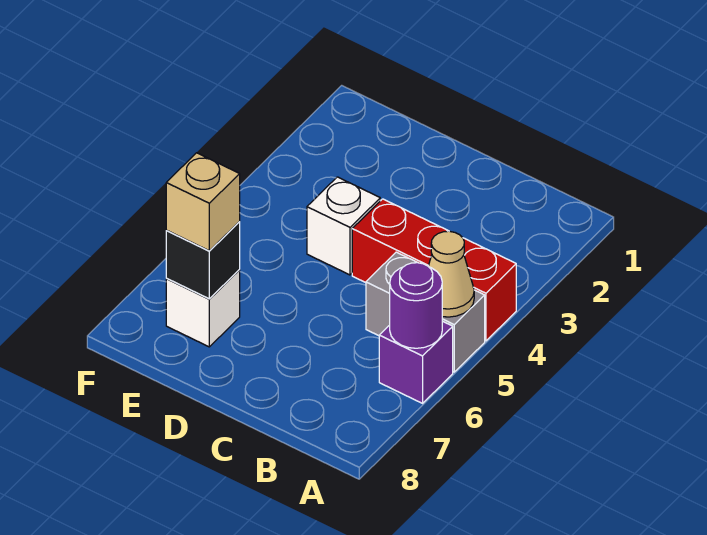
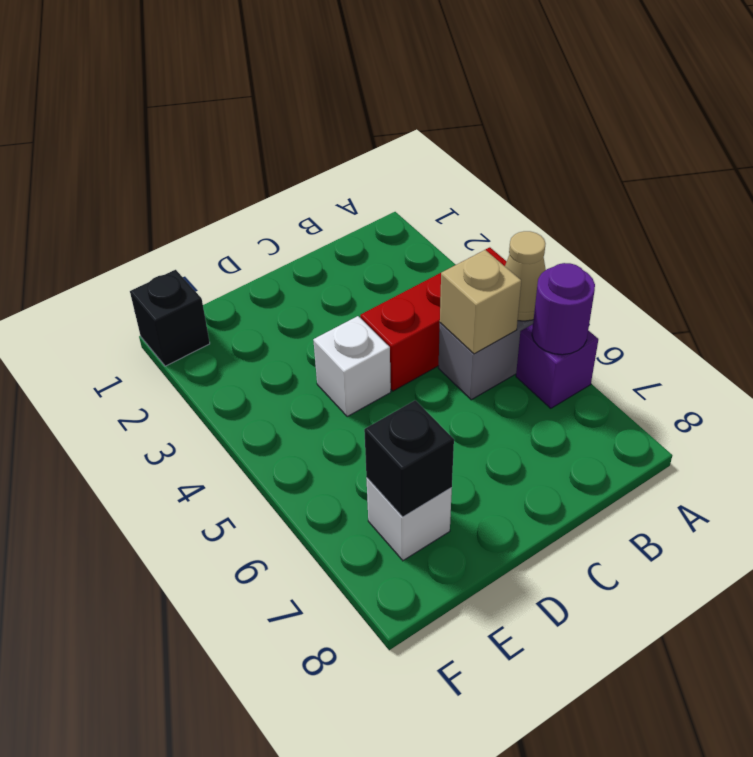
tan brick E7 level 3 -> tan brick B5 level 2
none -> black brick F1 level 1

